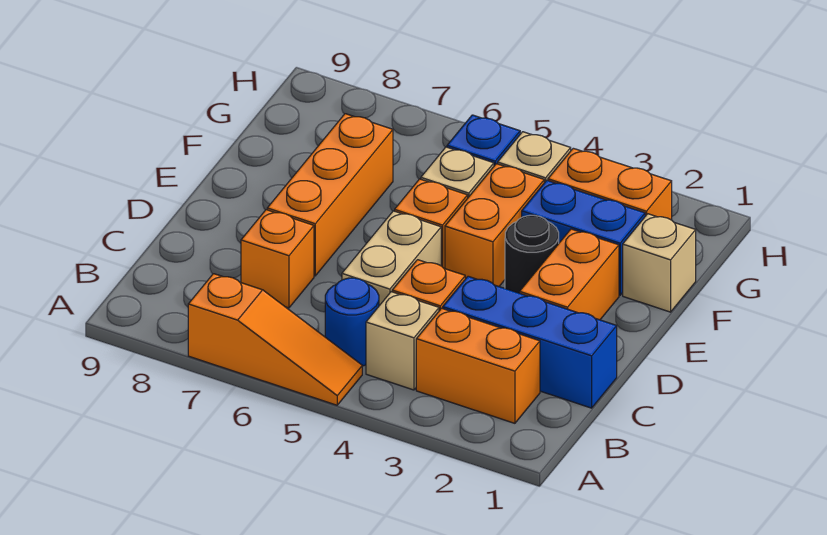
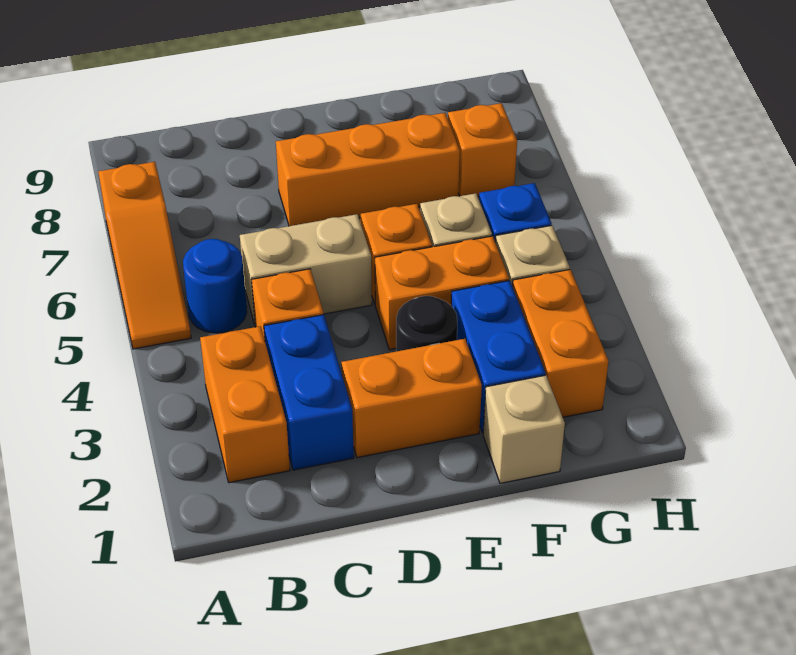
tan brick B4 level 1 -> none
blue brick C1:C3 level 1 -> blue brick C2:C3 level 1
orange brick C7 level 1 -> orange brick G7 level 1

